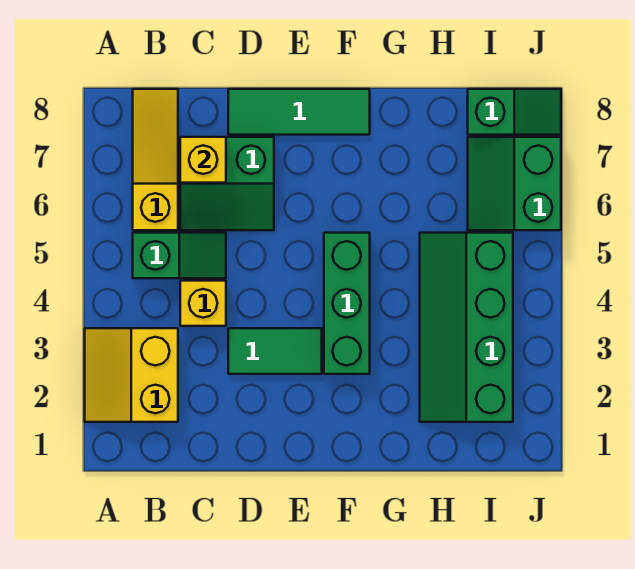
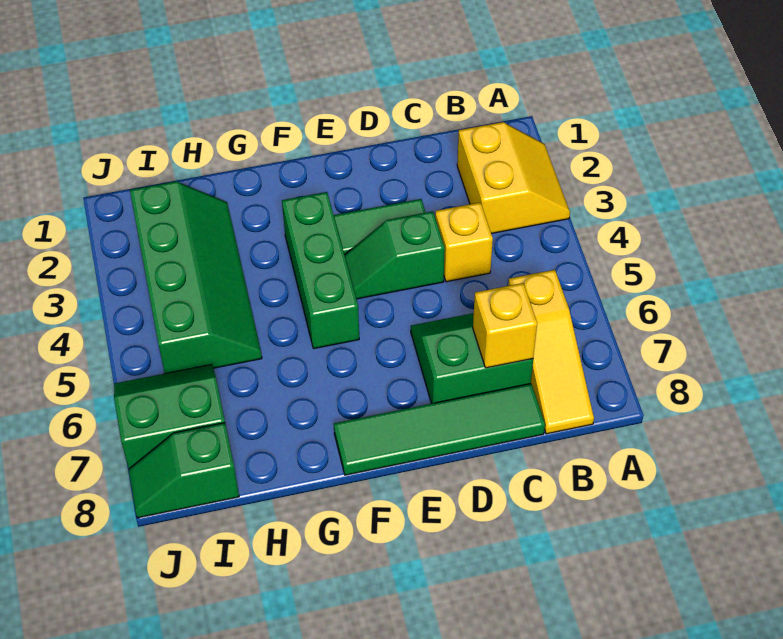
green slope B5:C5 level 1 top B -> green slope D4:E4 level 1 top D
green tile D8:F8 level 1 -> green tile C8:F8 level 1
green slope I6:J7 level 1 top J -> green slope I6:J7 level 1 top 7

